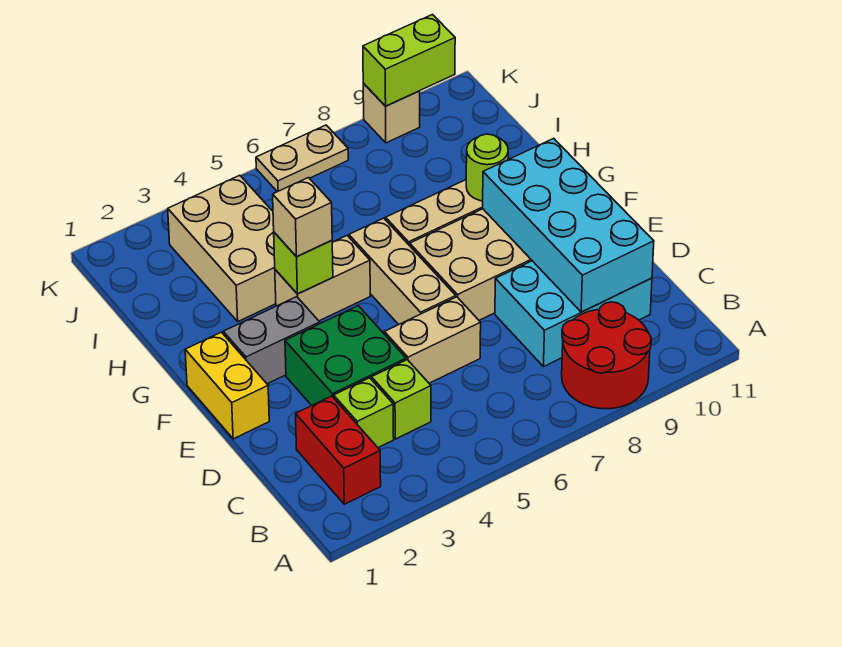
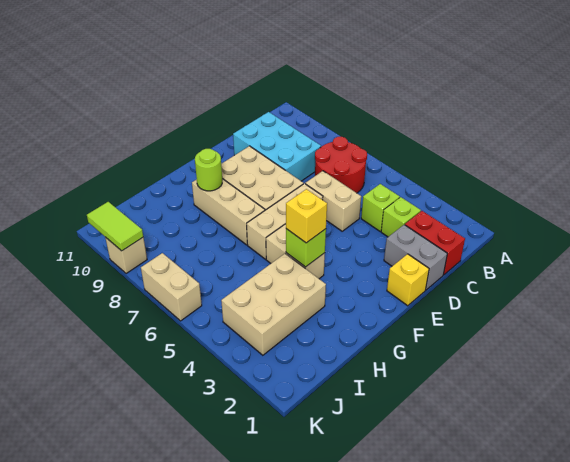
red round brick A8:B9 level 1 -> red round brick B6:C7 level 1
red brick B2:C2 level 1 -> red brick C1:C2 level 1
cyan brick C9:F10 level 2 -> none
green brick D3:E4 level 1 -> none
yellow brick E1:F1 level 1 -> yellow brick E1 level 1
grey brick F2:F3 level 1 -> grey brick D1:D2 level 1
tan brick G4 level 3 -> yellow brick G4 level 3
tan plate K6:K7 level 1 -> tan brick K6:K7 level 1
lime brick K9:K10 level 2 -> lime tile K9:K10 level 2

